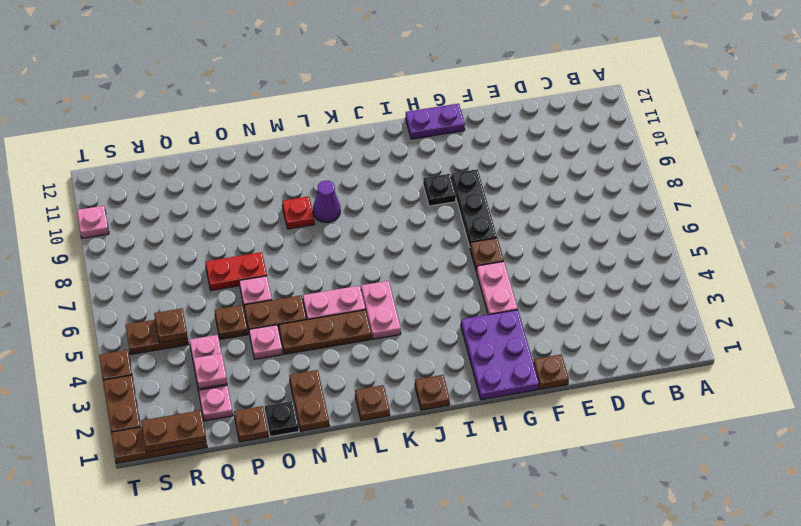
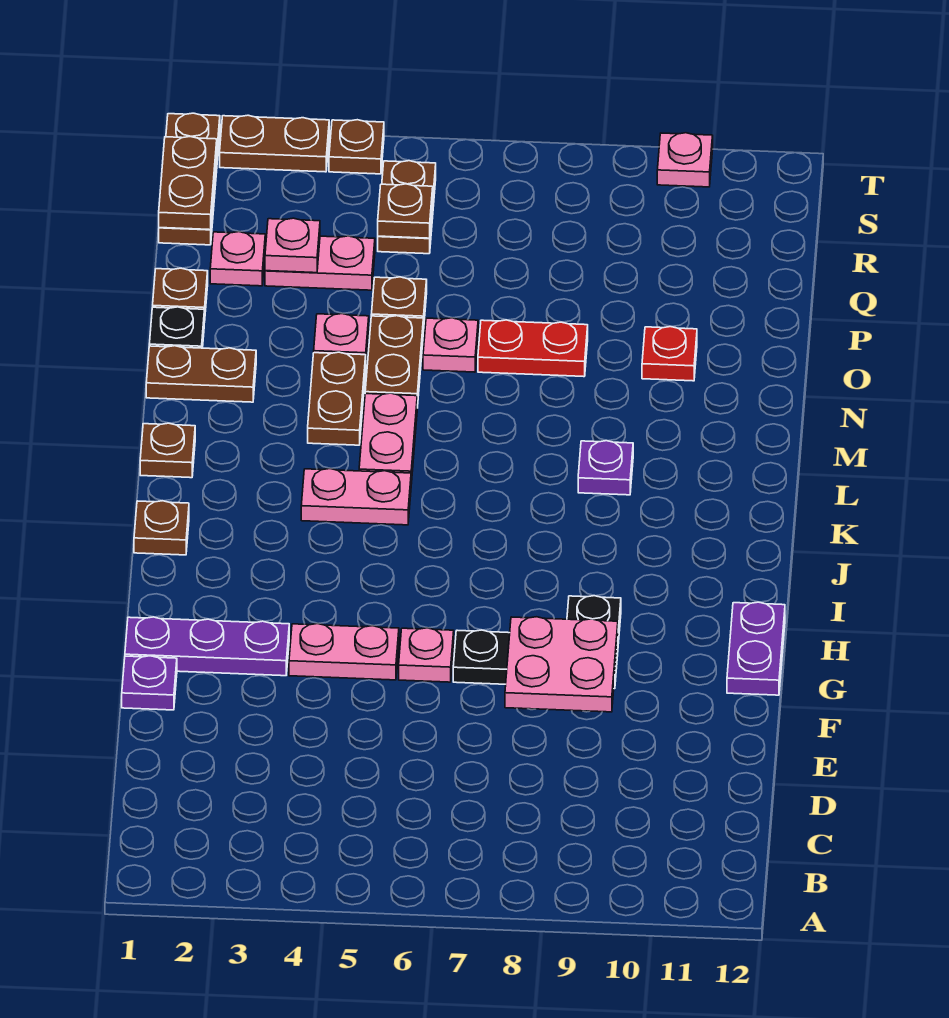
brown plate F1 level 1 -> purple plate F1 level 1
none -> pink plate F8:G9 level 2
purple plate G1:H3 level 1 -> purple plate G1:G3 level 1
brown plate G6 level 1 -> pink plate G6 level 1
brown plate L4:N4 level 1 -> brown plate M4:N4 level 1
purple cone L9 level 1 -> purple plate L9 level 1
red plate M9 level 1 -> red plate O10 level 1
red plate O7:P7 level 1 -> red plate O7:O8 level 1

